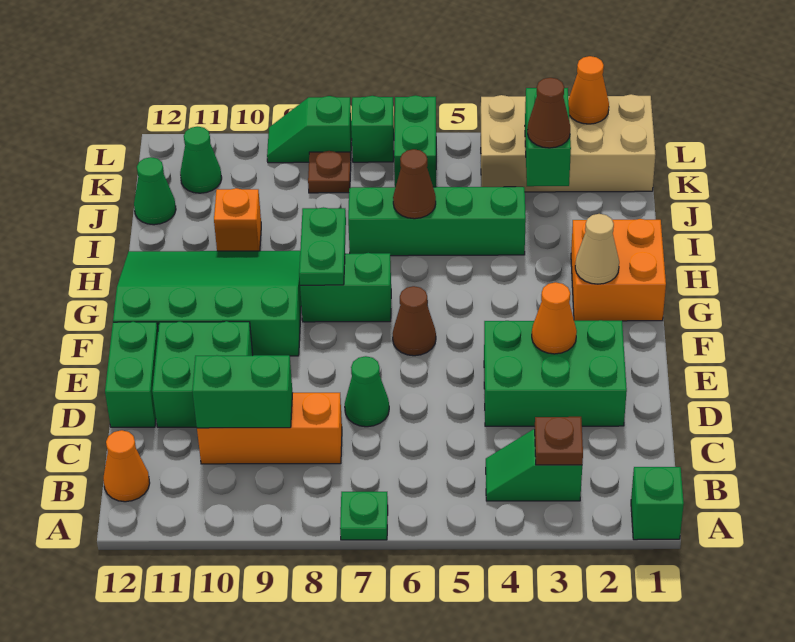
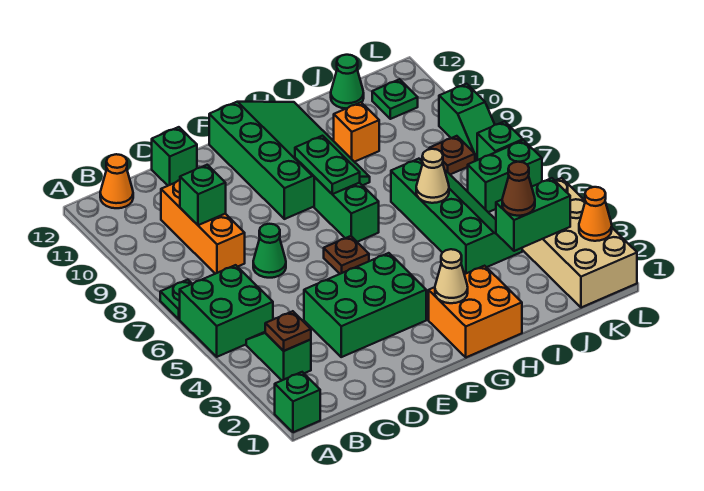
green brick C9:C10 level 2 -> green brick C9 level 2
green brick D2:E4 level 1 -> green brick D3:F4 level 1
green brick D10:E11 level 1 -> green brick A5:B6 level 1
green brick D12:E12 level 1 -> green brick D12 level 1
orange cone E3 level 2 -> none
brown cone F6 level 1 -> brown plate F6 level 1
green plate G8:H8 level 2 -> green plate G8:G9 level 2
brown cone I6 level 2 -> tan cone I6 level 2
green cone K11 level 1 -> green plate K11 level 1
green slope L8:L9 level 1 top 8 -> green slope L8:L9 level 1 top 9

